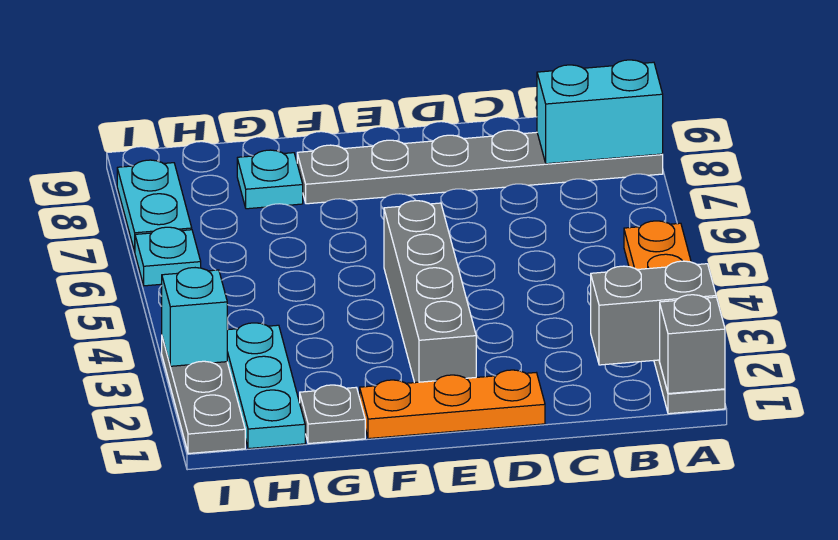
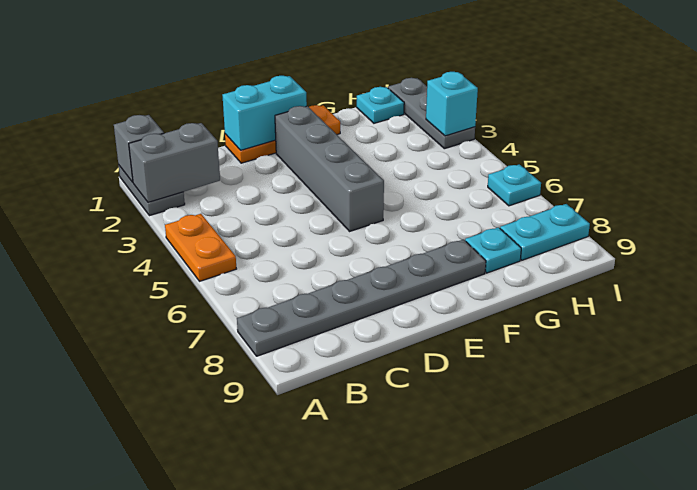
cyan brick A8:B8 level 2 -> cyan brick D1:E1 level 2
grey plate G1 level 1 -> none
cyan plate H1:H3 level 1 -> cyan plate H1 level 1
cyan plate I7:I8 level 1 -> cyan plate H8:I8 level 1

